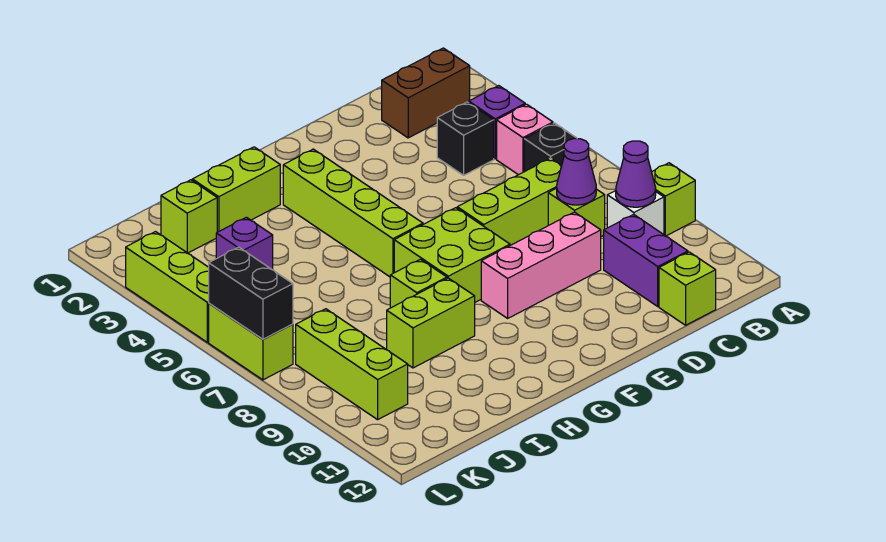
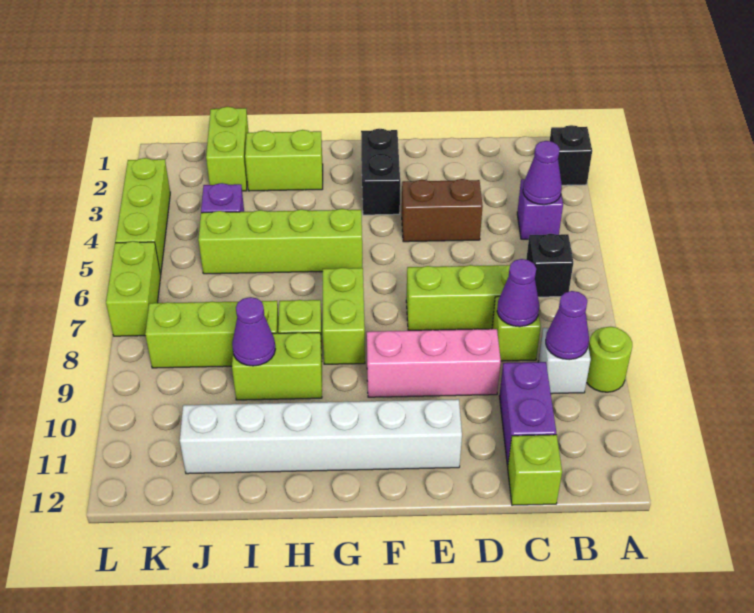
lime brick A9 level 1 -> lime round brick A9 level 1
brown brick B2:C2 level 1 -> brown brick D4:E4 level 1
none -> purple cone B4 level 2
pink brick B5 level 1 -> none
black brick C4 level 1 -> black brick A2 level 1
none -> white brick E11:J11 level 1
lime brick F7:G8 level 1 -> lime brick G7:G8 level 1
lime brick G3:G6 level 1 -> lime brick G5:J5 level 1
none -> purple cone I9 level 2
lime brick J2 level 1 -> lime brick J1:J2 level 1
lime brick K8:K10 level 1 -> lime brick I8:K8 level 1
black brick L6:L7 level 2 -> black brick F2:F3 level 1

